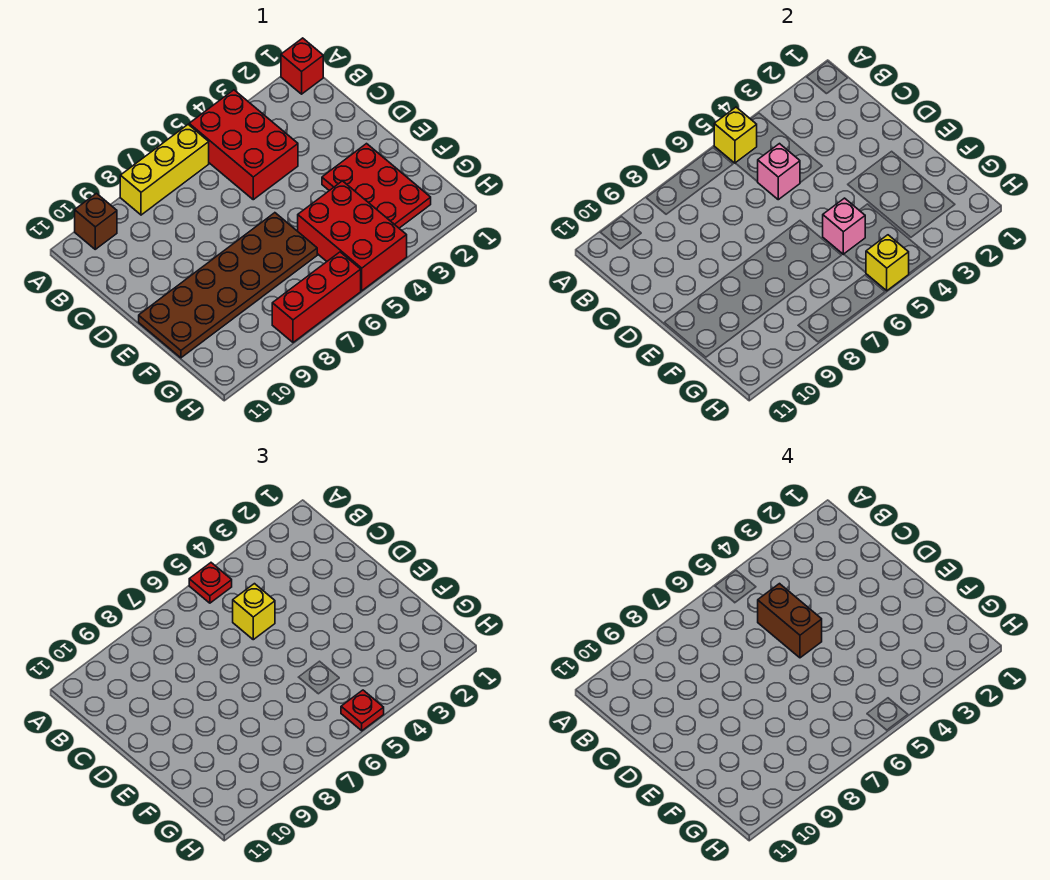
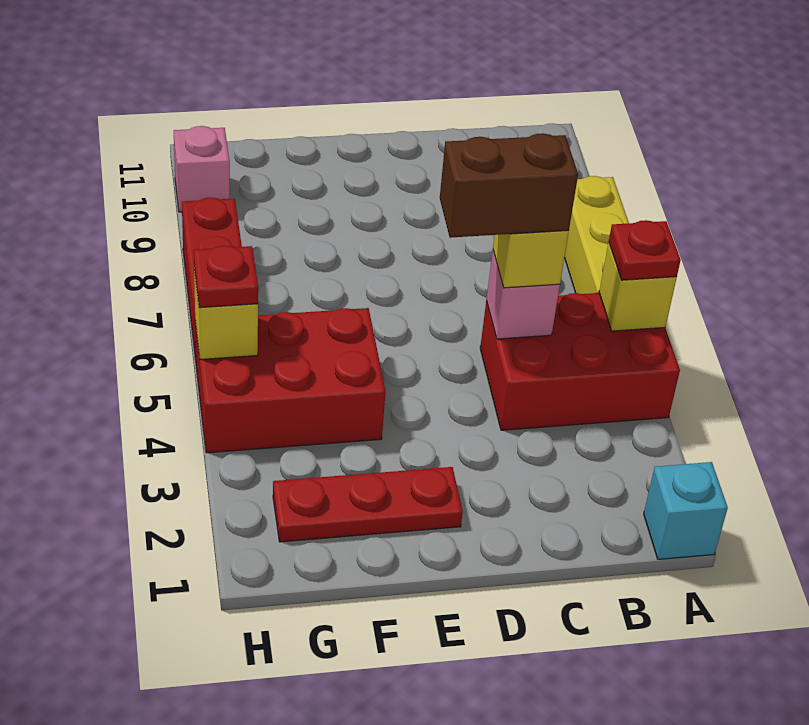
red brick A1 level 1 -> cyan brick A1 level 1
brown brick A10 level 1 -> none
red plate E2:G3 level 1 -> red plate E2:G2 level 1
brown plate E6:F11 level 1 -> none
pink brick F5 level 2 -> pink brick H10 level 1

